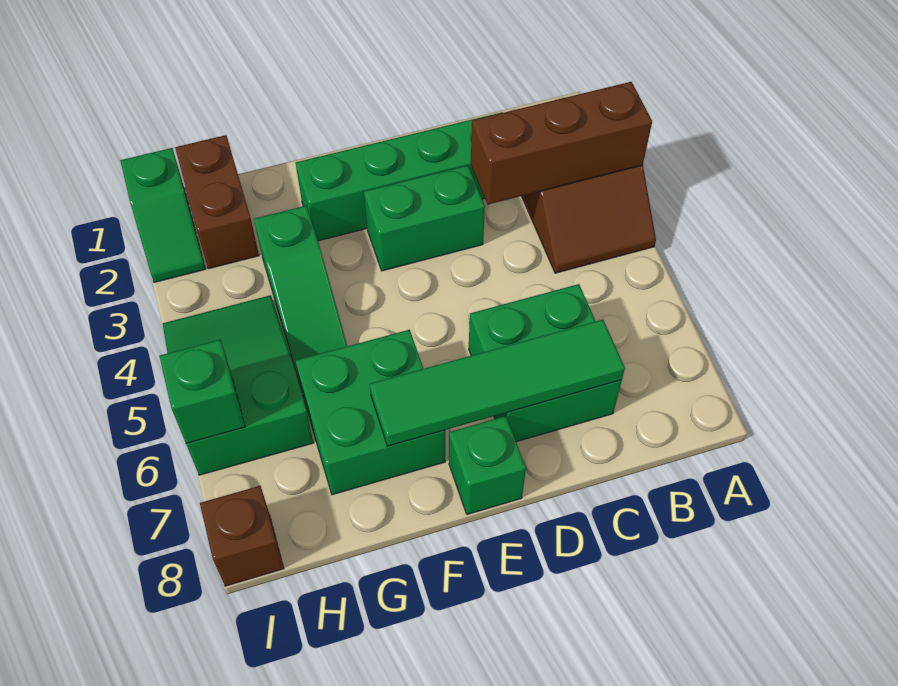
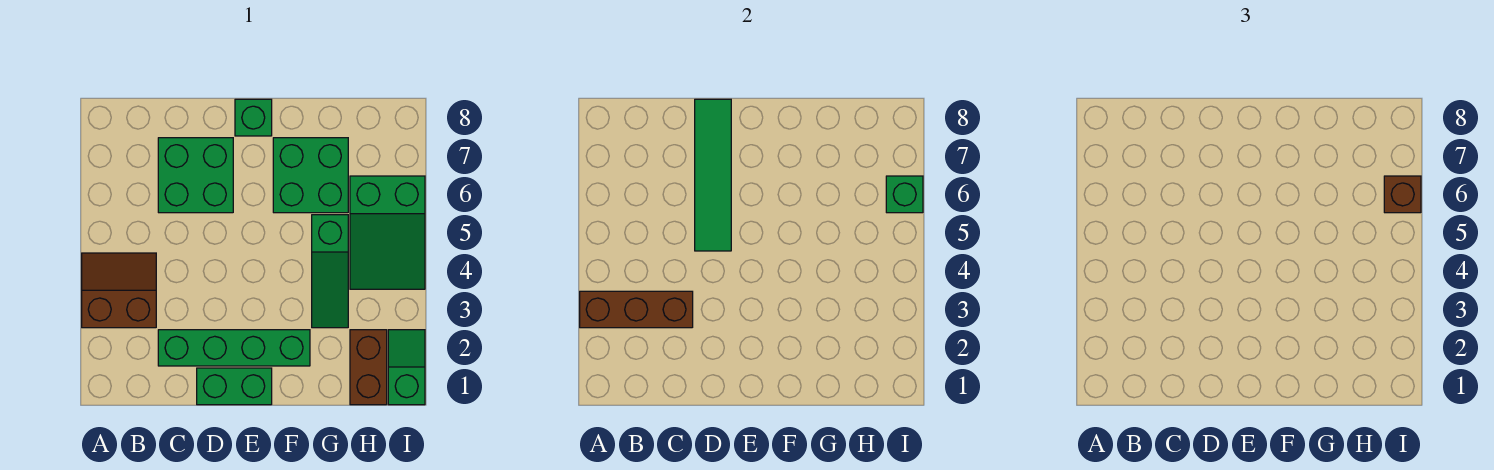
green tile C7:F7 level 2 -> green tile D5:D8 level 2
green brick D3:E3 level 1 -> green brick D1:E1 level 1
green slope G3:G5 level 1 top 3 -> green slope G3:G5 level 1 top 5
brown brick I8 level 1 -> brown brick I6 level 3

